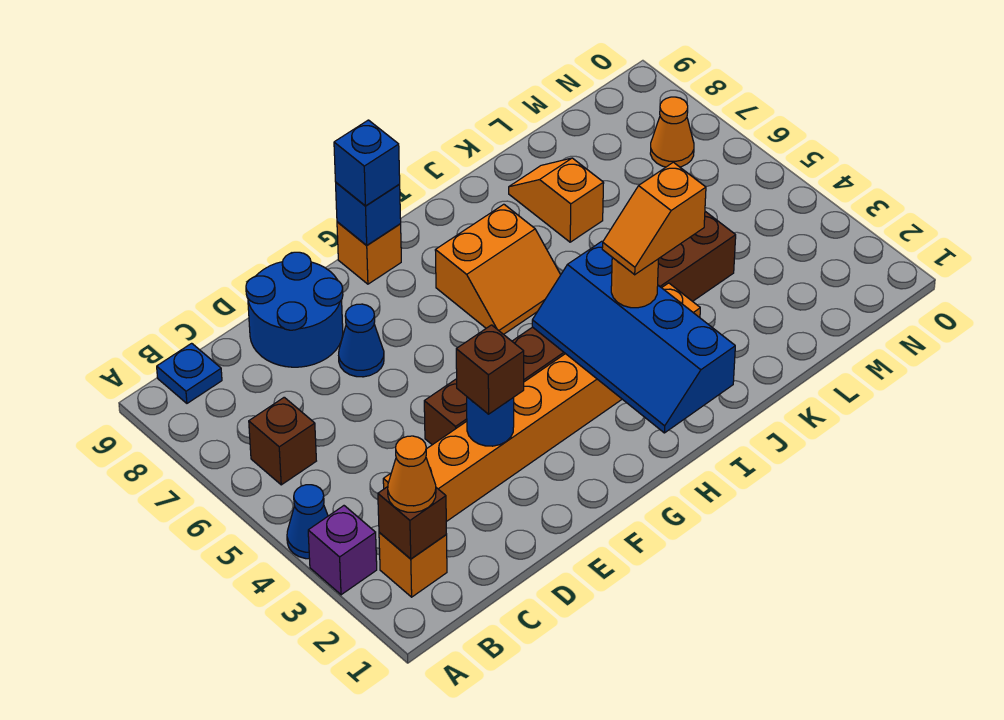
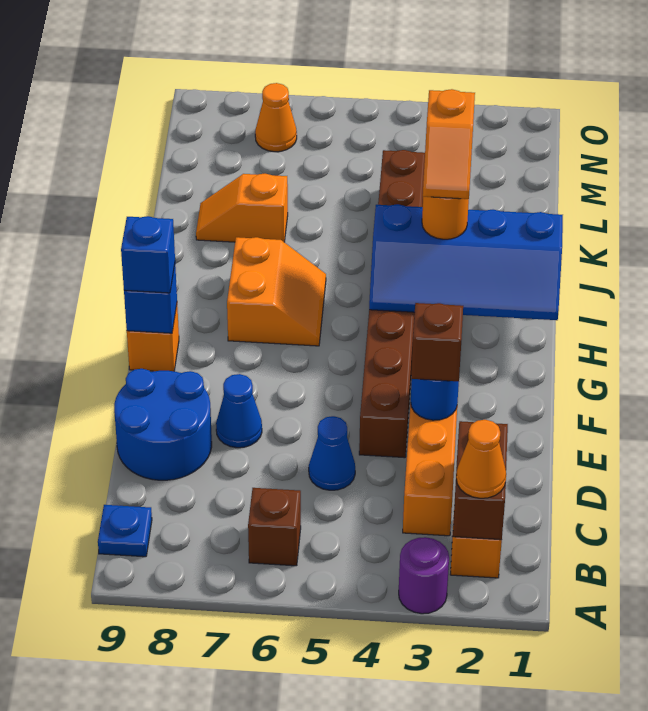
purple brick A3 level 1 -> purple round brick A3 level 1
blue cone A4 level 1 -> blue cone D5 level 1
brown brick B2 level 2 -> brown brick B2:C2 level 2

